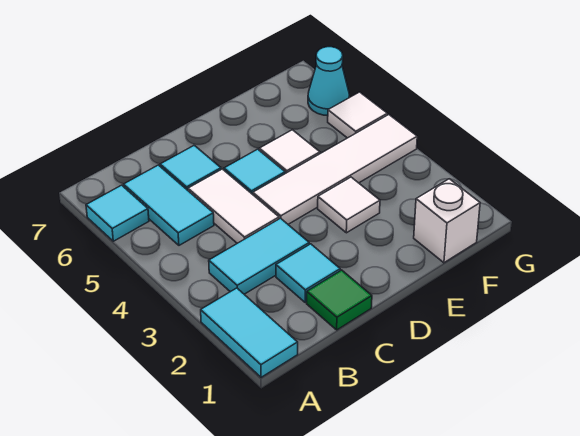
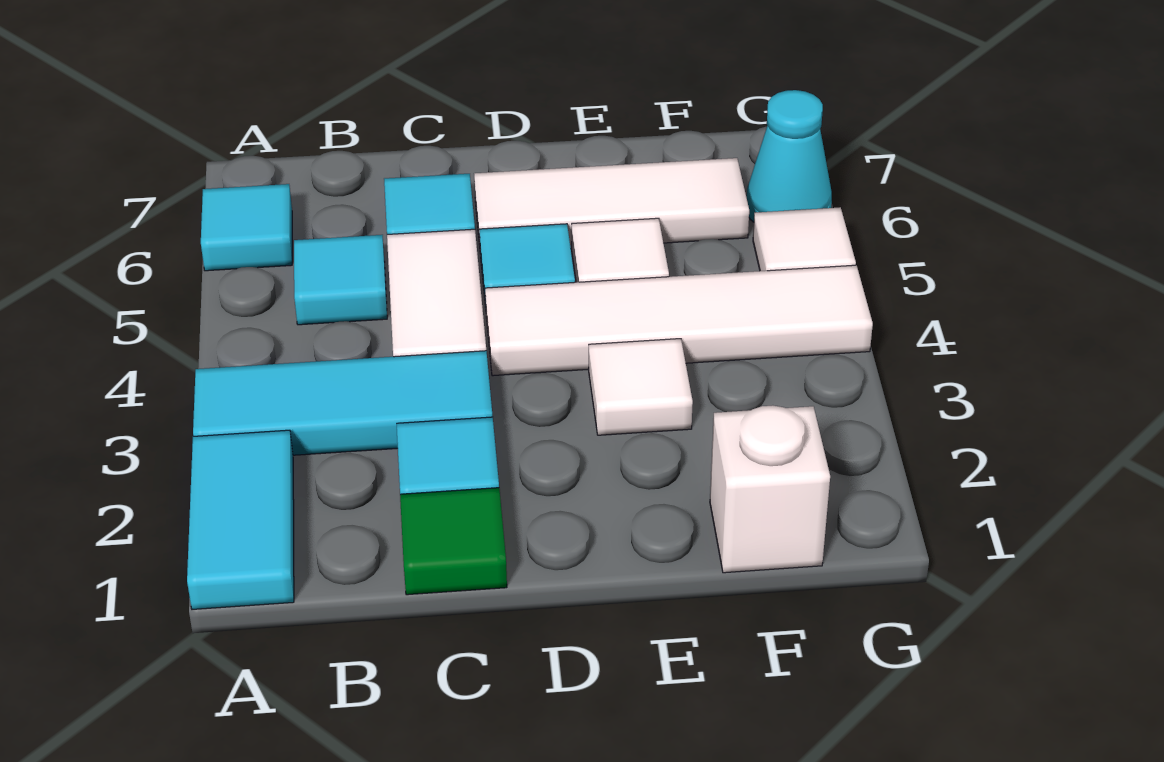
cyan tile B3:C3 level 1 -> cyan tile A3:C3 level 1
cyan tile B5:B6 level 1 -> cyan tile B5 level 1
none -> white tile D6:F6 level 1

